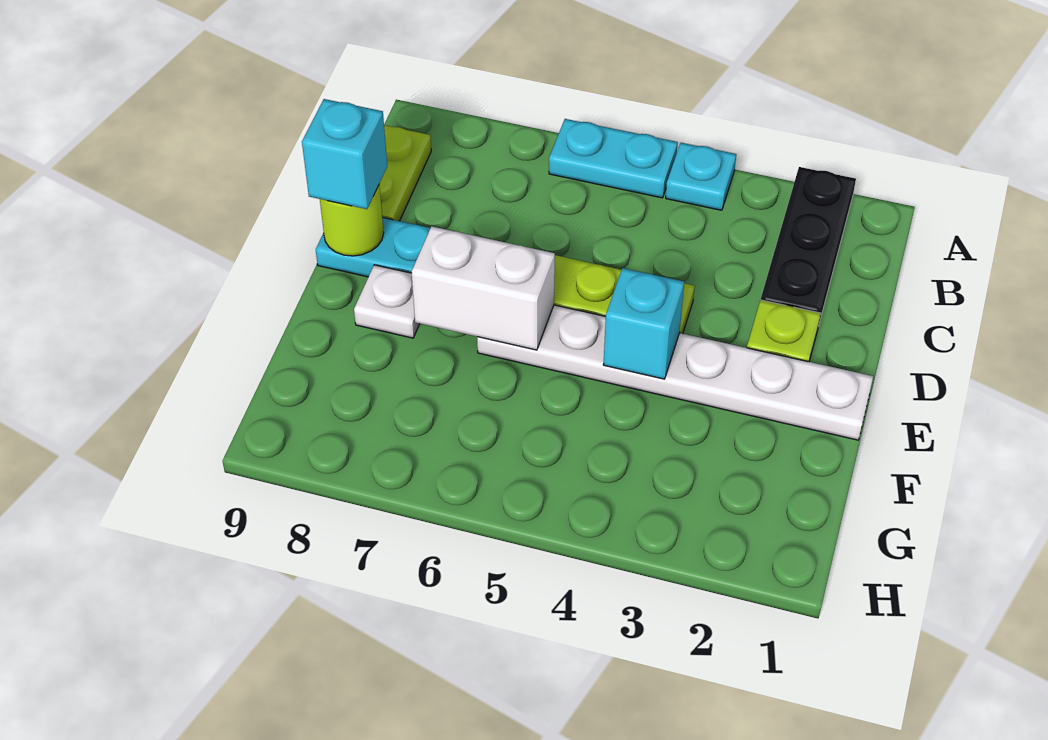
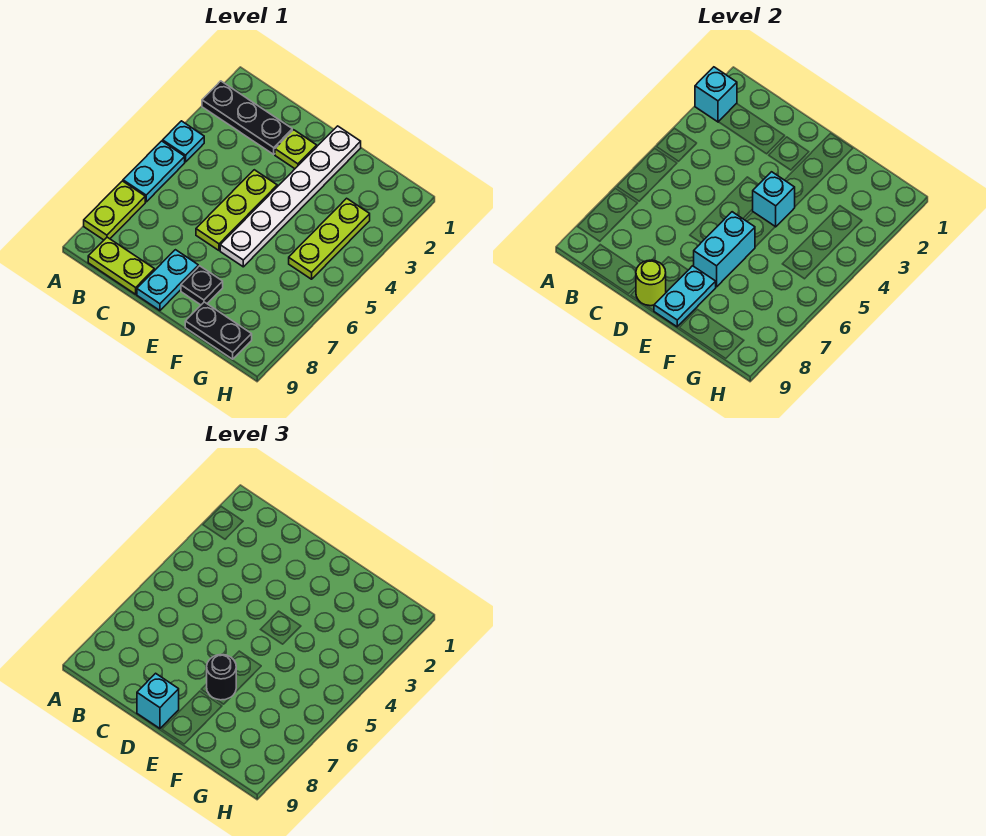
none -> cyan brick A2 level 2
none -> lime plate A7:A8 level 1
white brick E6:E7 level 2 -> cyan brick E6:E7 level 2
none -> black round brick E7 level 3
white plate E8 level 1 -> black plate E8 level 1
none -> cyan plate E8:E9 level 2
none -> black plate F9:G9 level 1
none -> lime plate G3:G5 level 1

